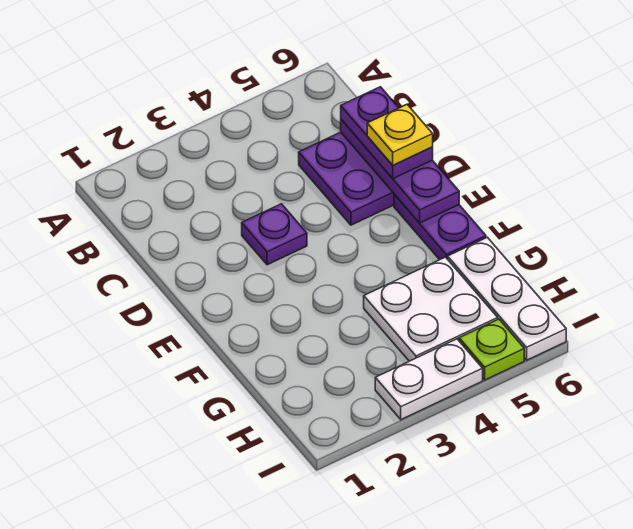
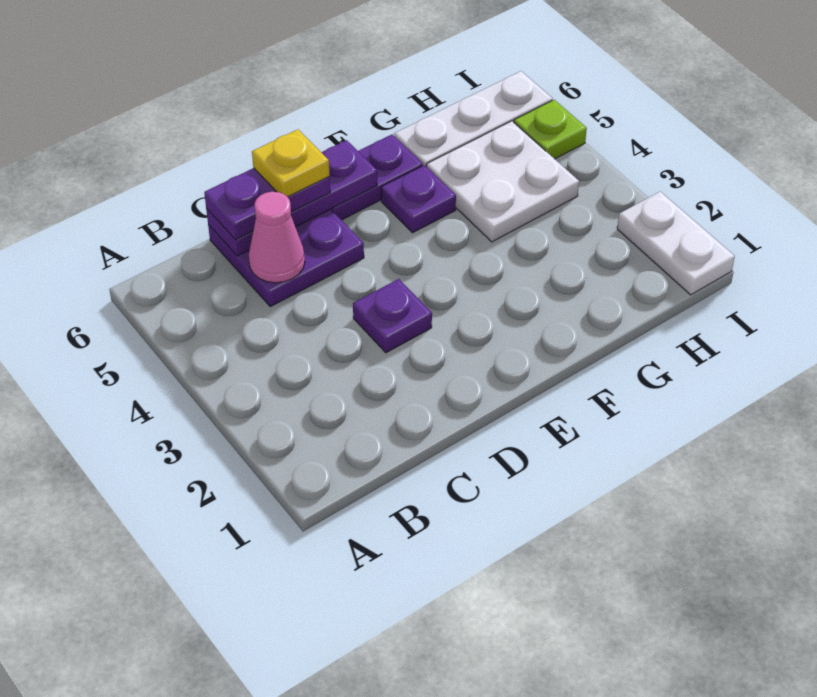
none -> pink cone C5 level 2
none -> purple plate F5 level 1
white plate I3:I4 level 1 -> white plate I1:I2 level 1

